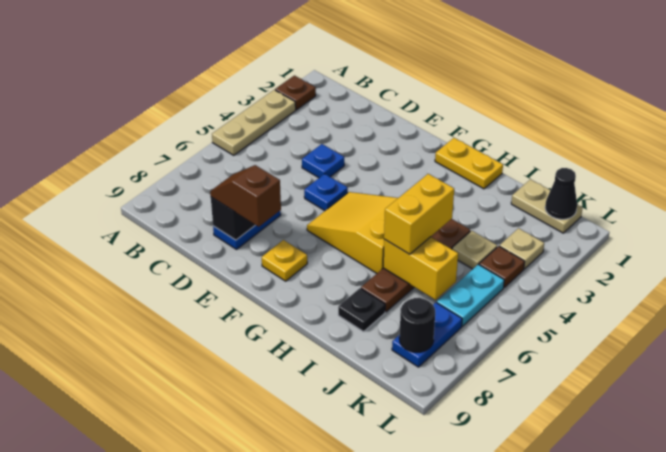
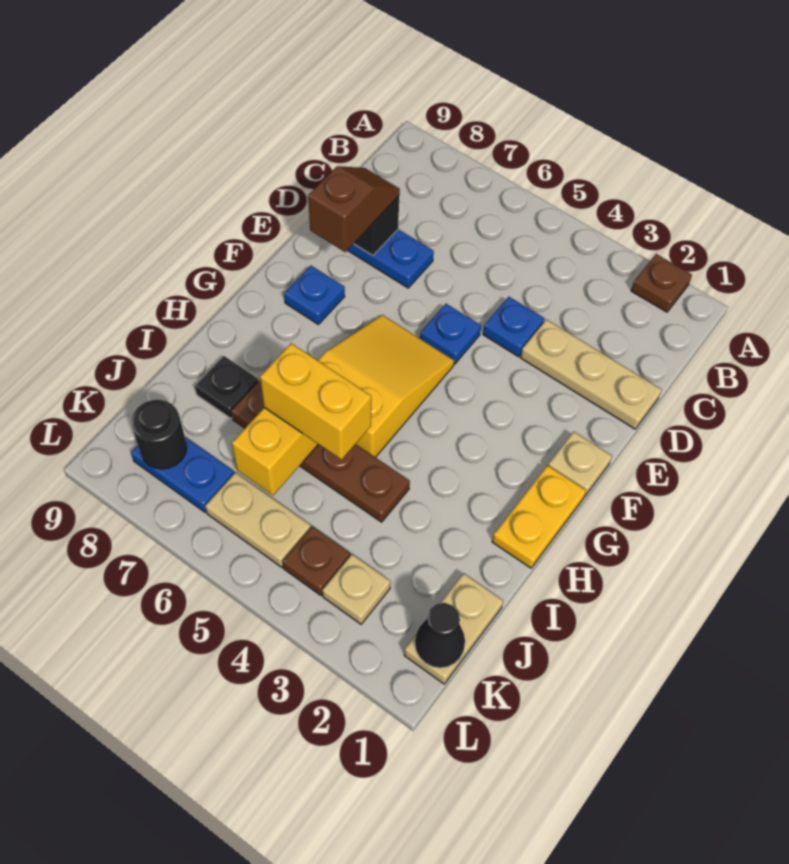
tan plate A3:A5 level 1 -> tan plate D1:D3 level 1
yellow plate F8 level 1 -> blue plate F8 level 1
tan plate J4 level 1 -> tan plate F1 level 1
cyan plate K5:K6 level 1 -> tan plate K5:K6 level 1

